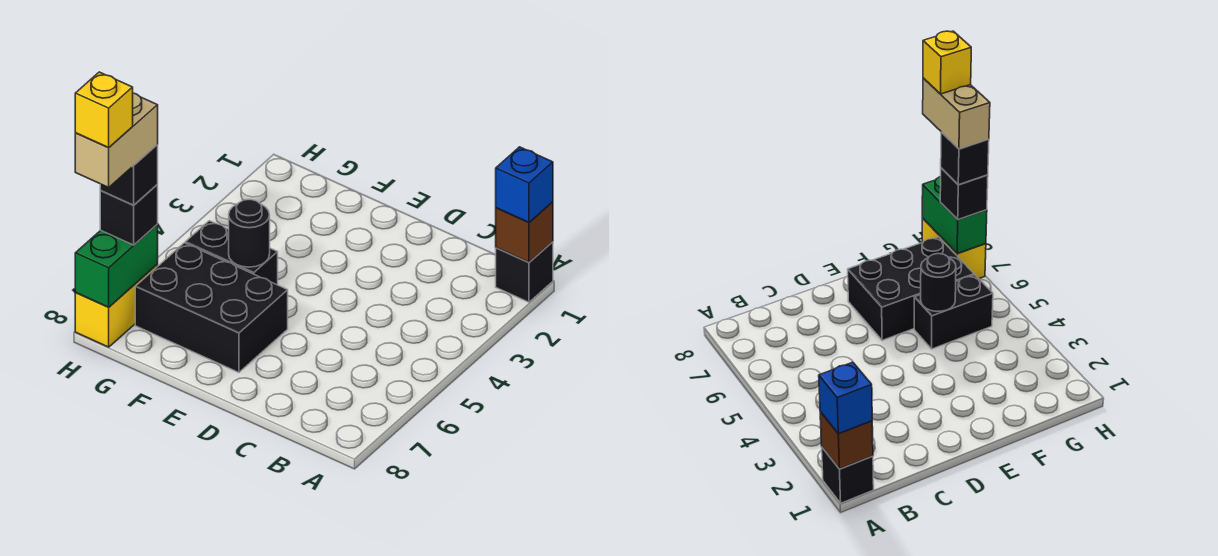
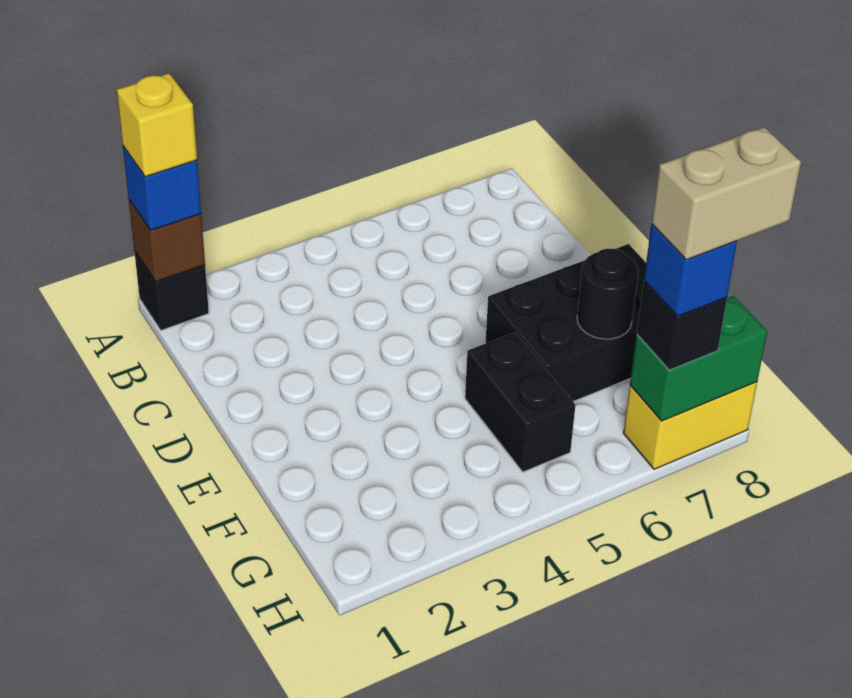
black brick E6:G7 level 1 -> black brick E6:F8 level 1
black round brick F5 level 2 -> black round brick F7 level 2
black brick H7 level 4 -> blue brick H7 level 4
yellow brick H8 level 6 -> yellow brick A1 level 4

